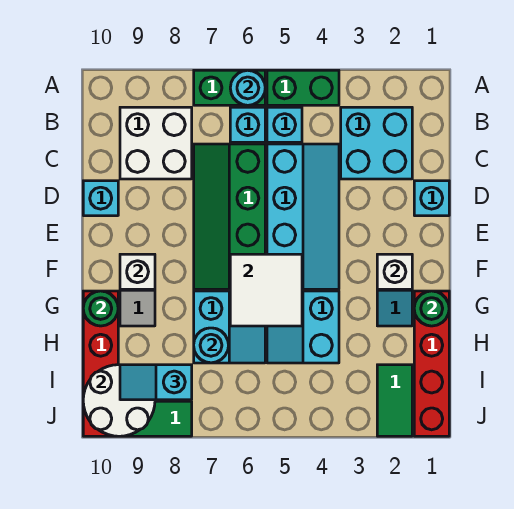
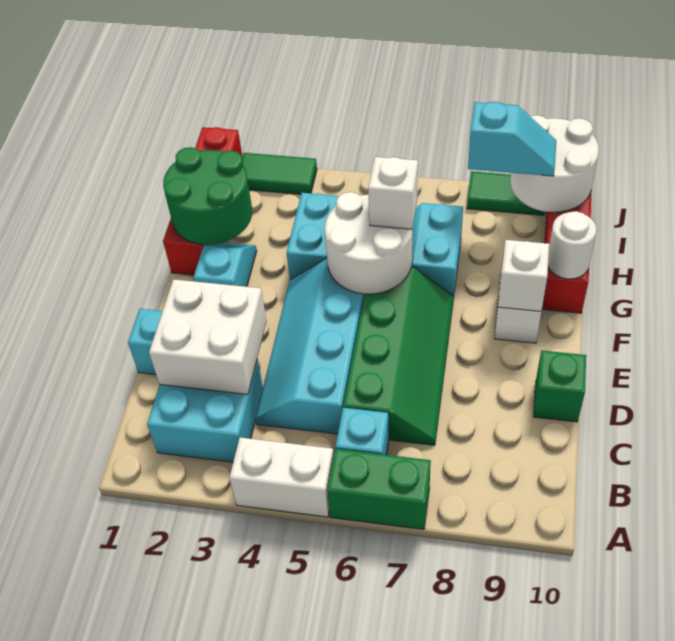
green brick A4:A5 level 1 -> white brick A4:A5 level 1
cyan round brick A6 level 2 -> none
cyan brick B5 level 1 -> none
white brick B8:C9 level 1 -> white brick C2:D3 level 2
cyan brick D10 level 1 -> green brick D10 level 1
white brick F2 level 2 -> white brick G6 level 3
white tile F5:G6 level 2 -> white round brick F5:G6 level 2
green round brick G1 level 2 -> green round brick G1:H2 level 2
green round brick G10 level 2 -> white round brick G10 level 2
cyan round brick H7 level 2 -> none
green tile I2:J2 level 1 -> green tile J2:J3 level 1

